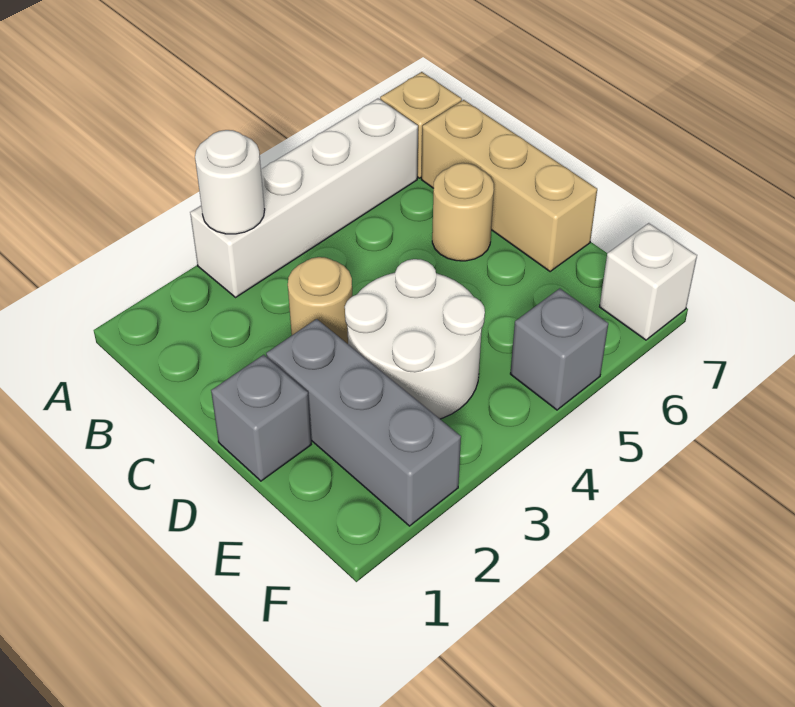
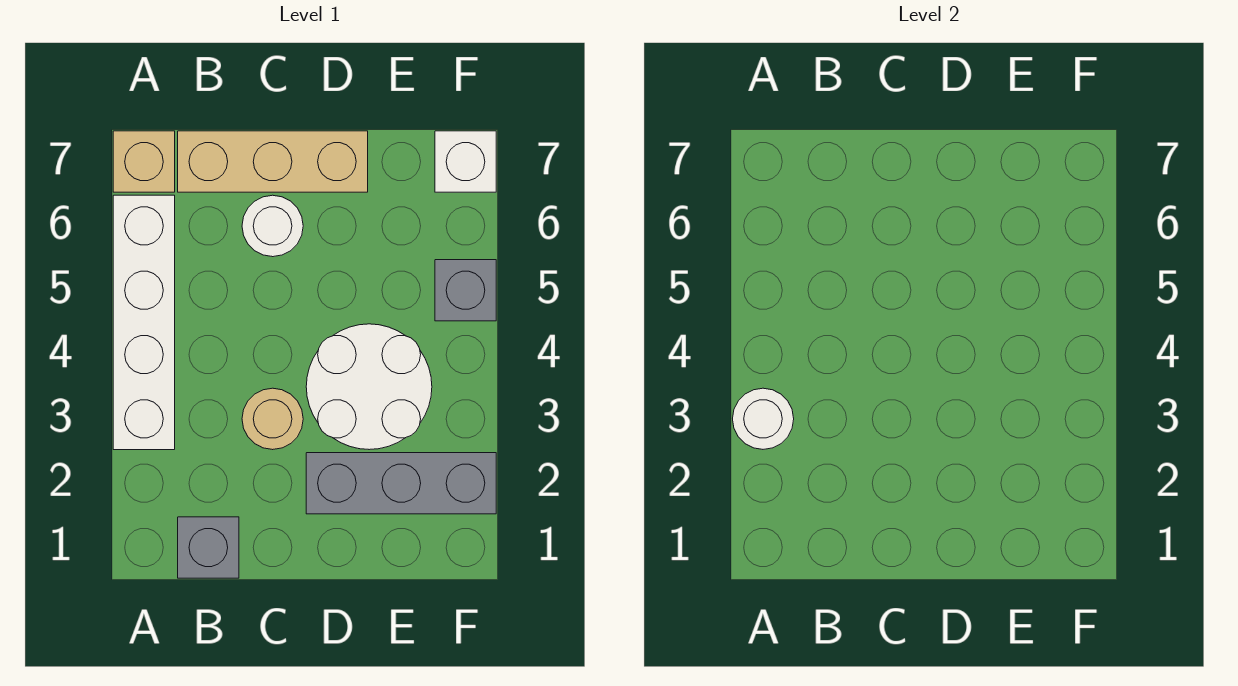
tan round brick C6 level 1 -> white round brick C6 level 1
grey brick D1 level 1 -> grey brick B1 level 1

